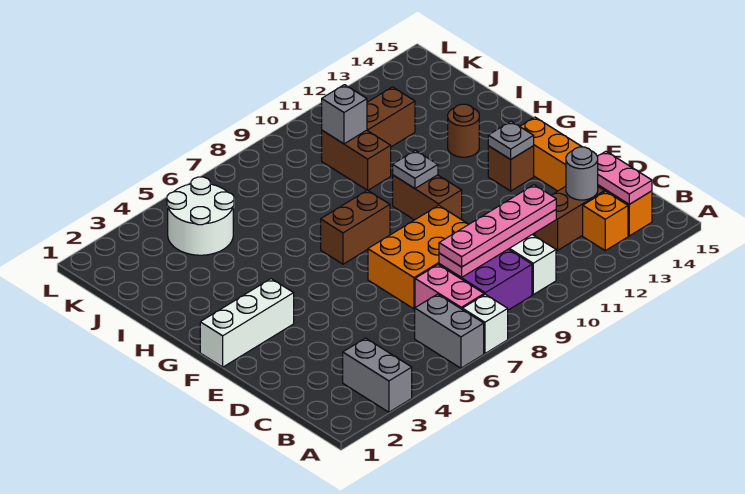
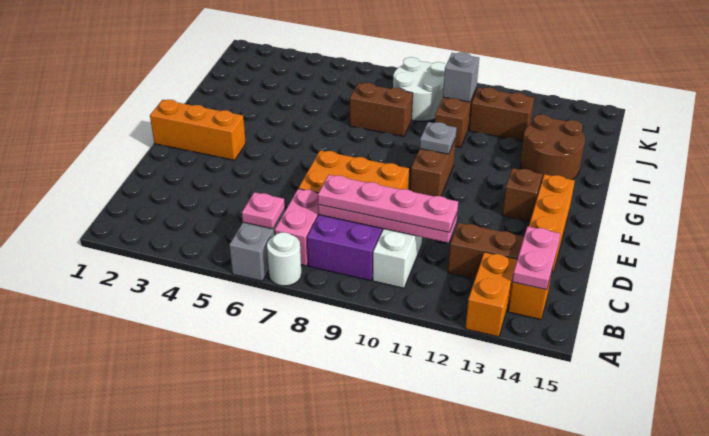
grey brick A3:B3 level 1 -> none
white brick A7 level 1 -> white round brick A7 level 1
none -> pink plate B6 level 2
orange brick B13 level 1 -> orange brick A13:B13 level 1
grey round brick C13 level 2 -> none
white brick F1:F3 level 1 -> orange brick F1:F3 level 1
grey plate F13 level 2 -> none
brown brick G7:G8 level 1 -> brown brick I7:I8 level 1
brown round brick H13 level 1 -> brown round brick H13:I14 level 1
white round brick J4:K5 level 1 -> white round brick J8:K9 level 1

